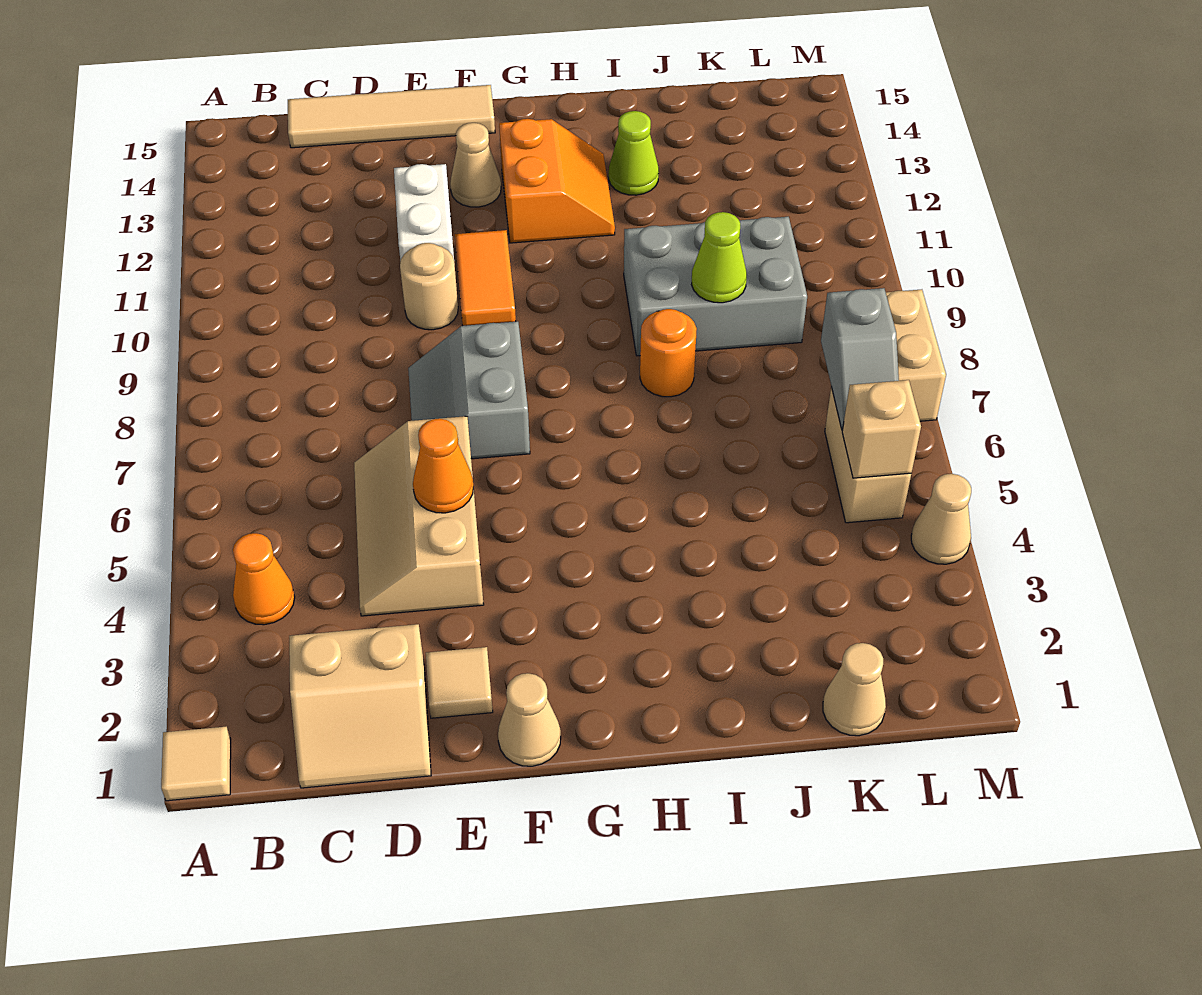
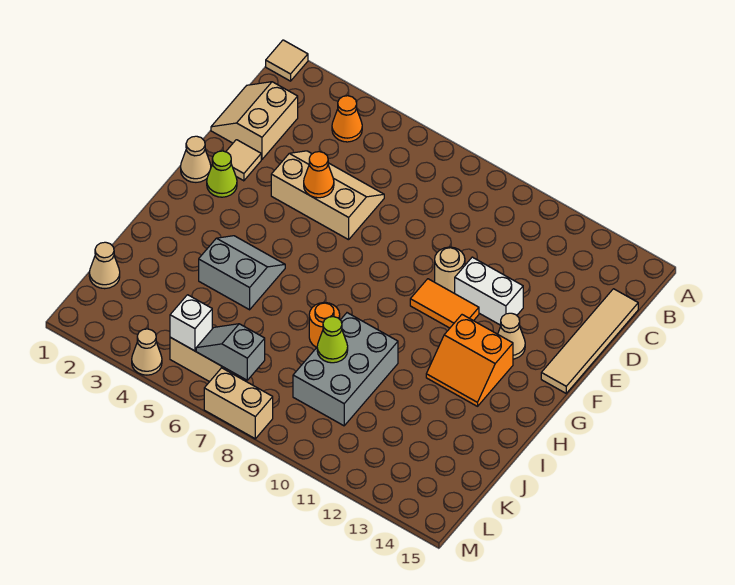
grey slope E7:F8 level 1 top F -> grey slope H4:I5 level 1 top I
lime cone I13 level 1 -> lime cone F2 level 1
tan brick L5 level 2 -> white brick L5 level 2

